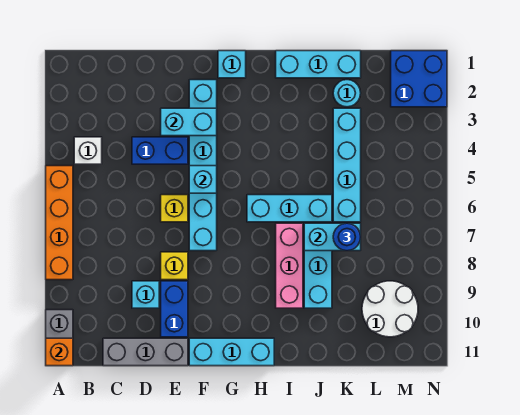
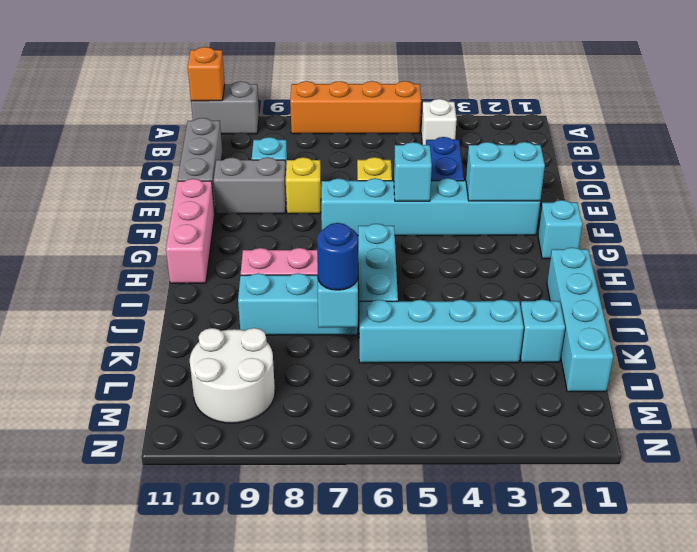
cyan brick E3:F3 level 2 -> cyan brick F2:F3 level 2
blue brick E9:E10 level 1 -> grey brick E9:E10 level 1
cyan brick F11:H11 level 1 -> pink brick F11:H11 level 1
cyan brick I1:K1 level 1 -> cyan brick I1:L1 level 1
cyan round brick K2 level 1 -> cyan brick K2 level 1
blue brick M1:N2 level 1 -> none

